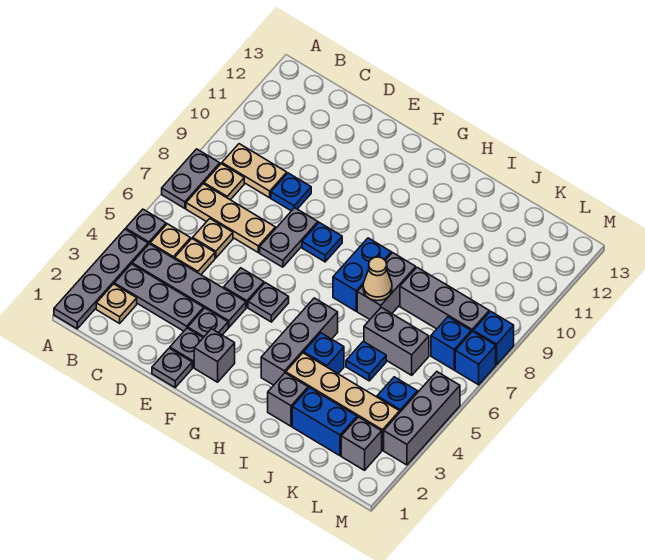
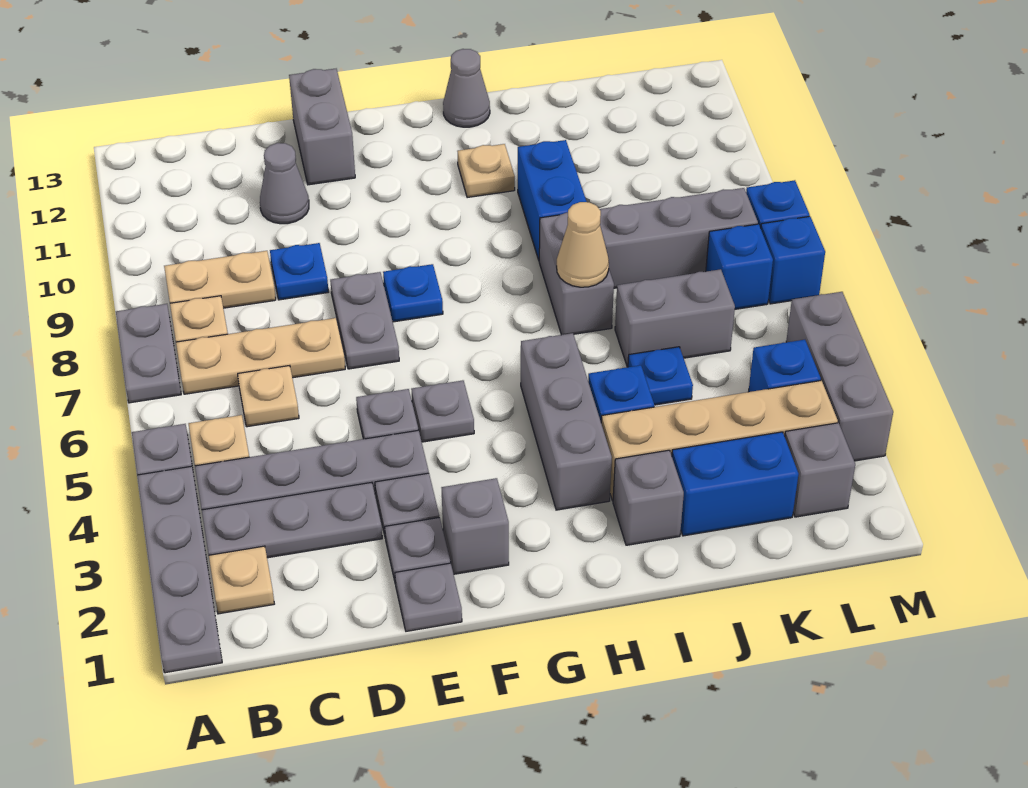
tan plate C5 level 1 -> tan plate H11 level 1
none -> grey cone D11 level 1
none -> grey brick E12:E13 level 1
blue brick H7:H8 level 1 -> blue brick I9:I10 level 1
none -> grey cone H13 level 1

